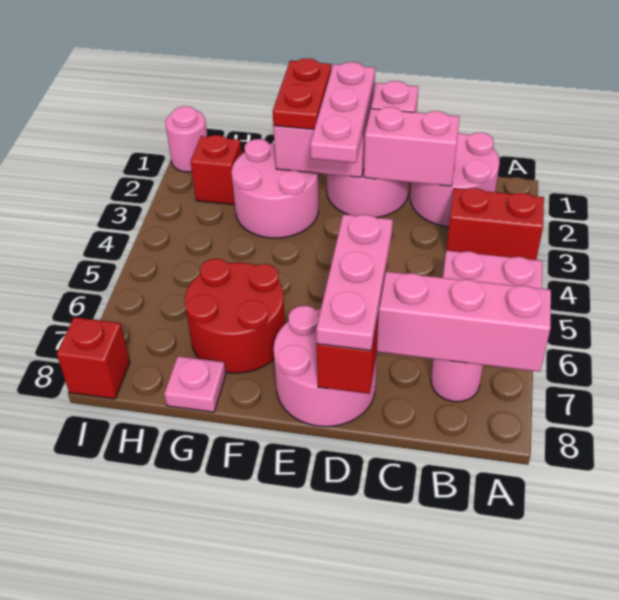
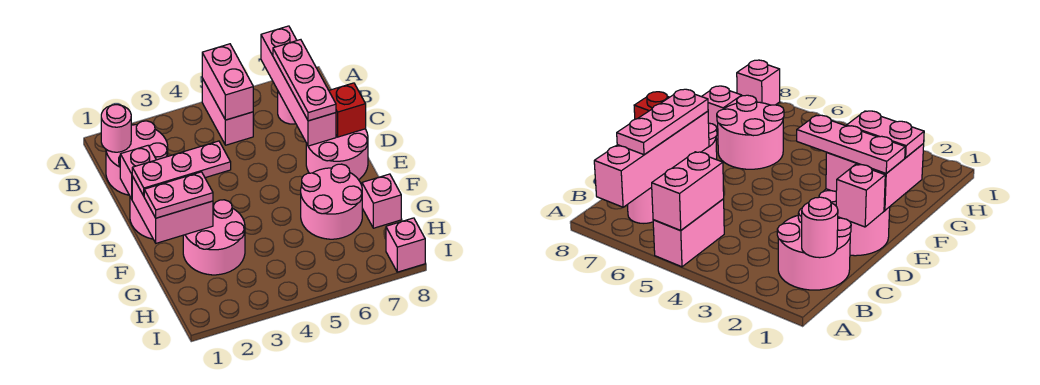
red brick A3:B3 level 1 -> none
pink brick C2:D2 level 2 -> pink brick A5:B5 level 2
pink plate D6:D8 level 3 -> pink plate B7:D7 level 3
red plate F1:F2 level 3 -> pink plate F1:F2 level 3
red round brick F6:G7 level 1 -> pink round brick F6:G7 level 1
pink plate G8 level 1 -> pink brick G8 level 1
red brick H2 level 1 -> none
pink round brick I1 level 1 -> pink round brick B1 level 2
red brick I8 level 1 -> pink brick I8 level 1

